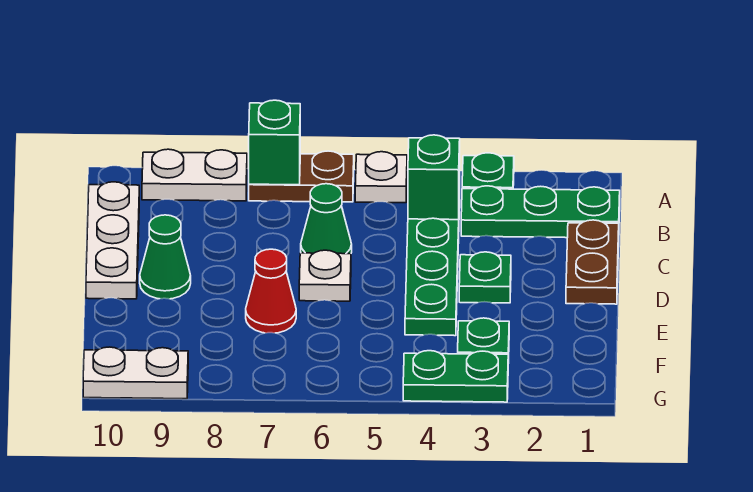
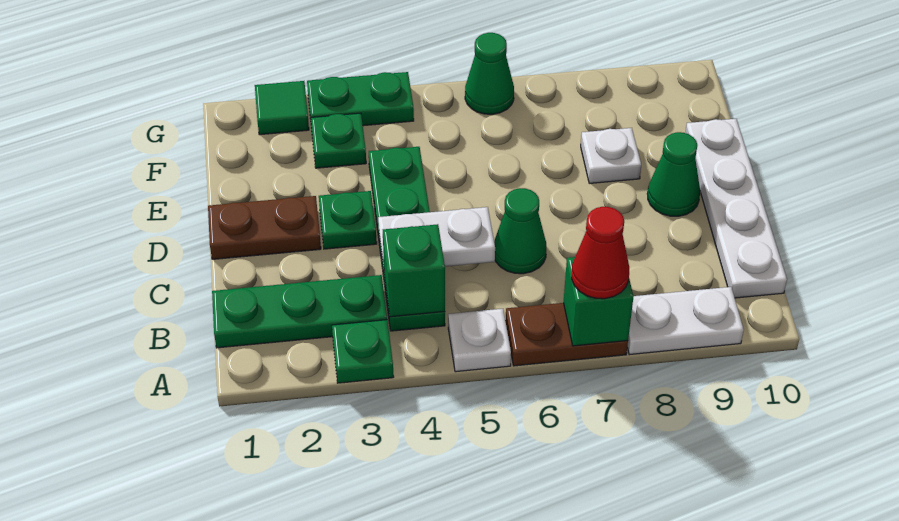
white plate B10:D10 level 1 -> white plate B10:E10 level 1
brown plate C1:D1 level 1 -> brown plate D1:D2 level 1
white plate D6 level 1 -> white plate E8 level 1
red cone E7 level 1 -> red cone A7 level 3
none -> green tile G2 level 1
none -> green cone G6 level 1
white plate G9:G10 level 1 -> white plate C4:C5 level 2

